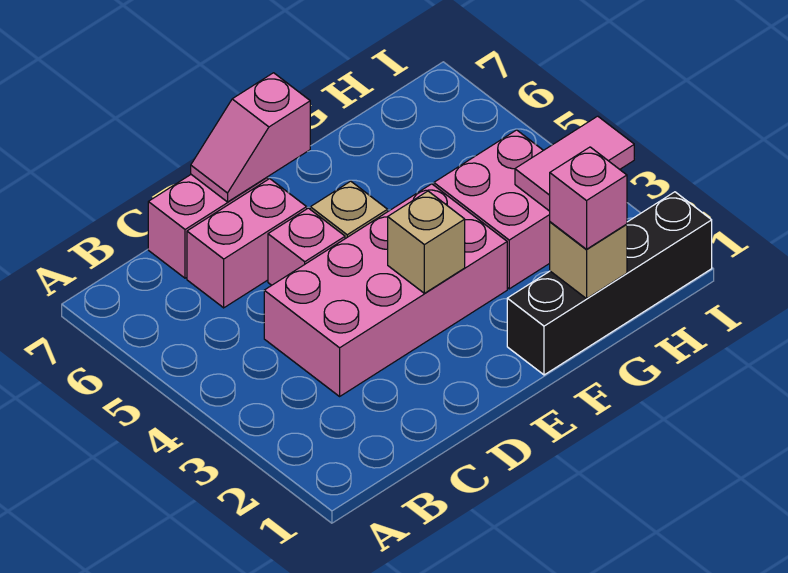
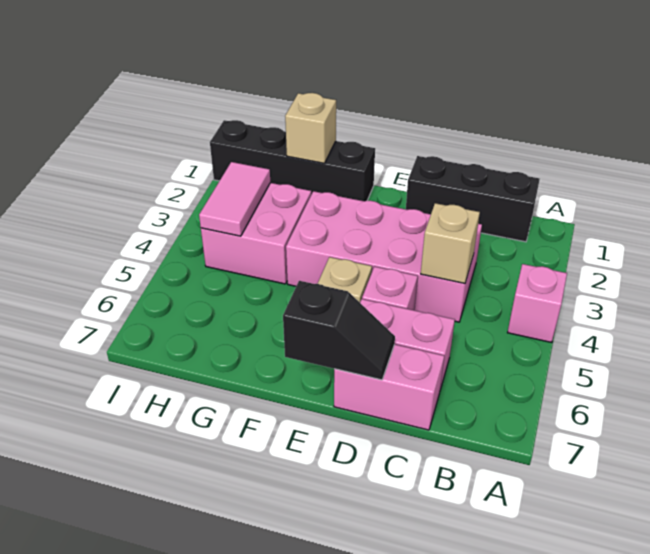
none -> black brick B1:D1 level 1
pink slope D7:E7 level 2 top E -> black slope D7:E7 level 2 top E
tan brick E3 level 2 -> tan brick C4 level 2
pink brick G1 level 3 -> pink brick A4 level 1
pink tile H3:I3 level 2 -> pink tile H3:H4 level 2

